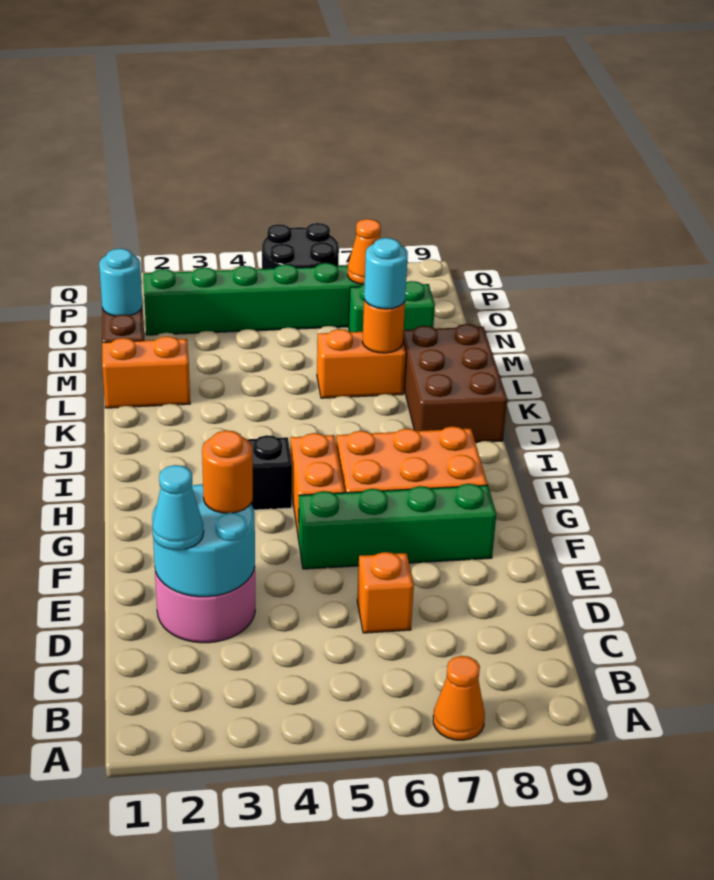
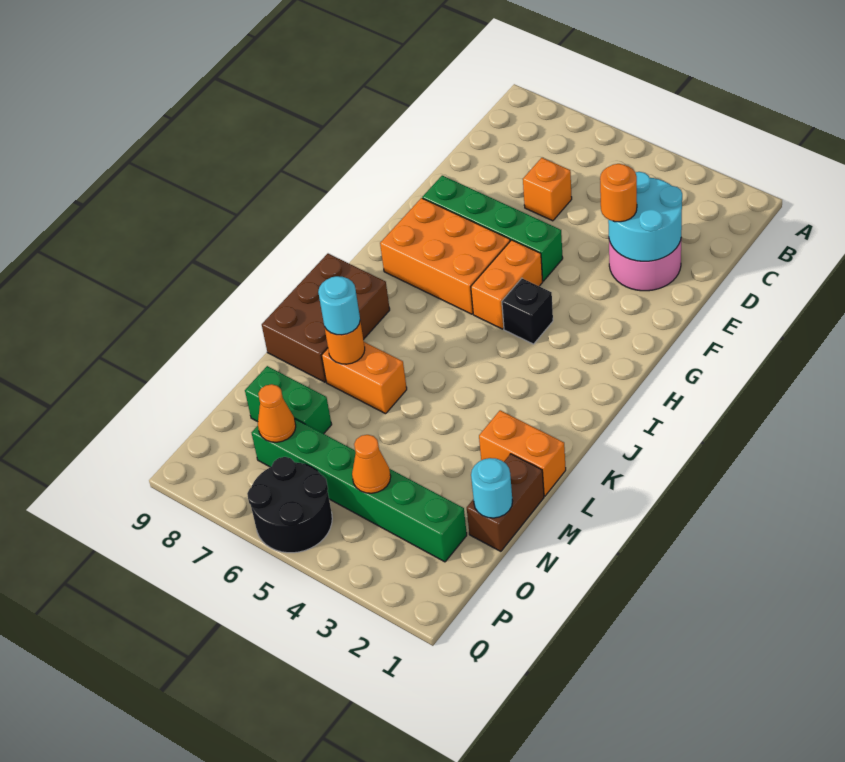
orange cone A7 level 1 -> orange cone O4 level 2
cyan cone D2 level 3 -> none

